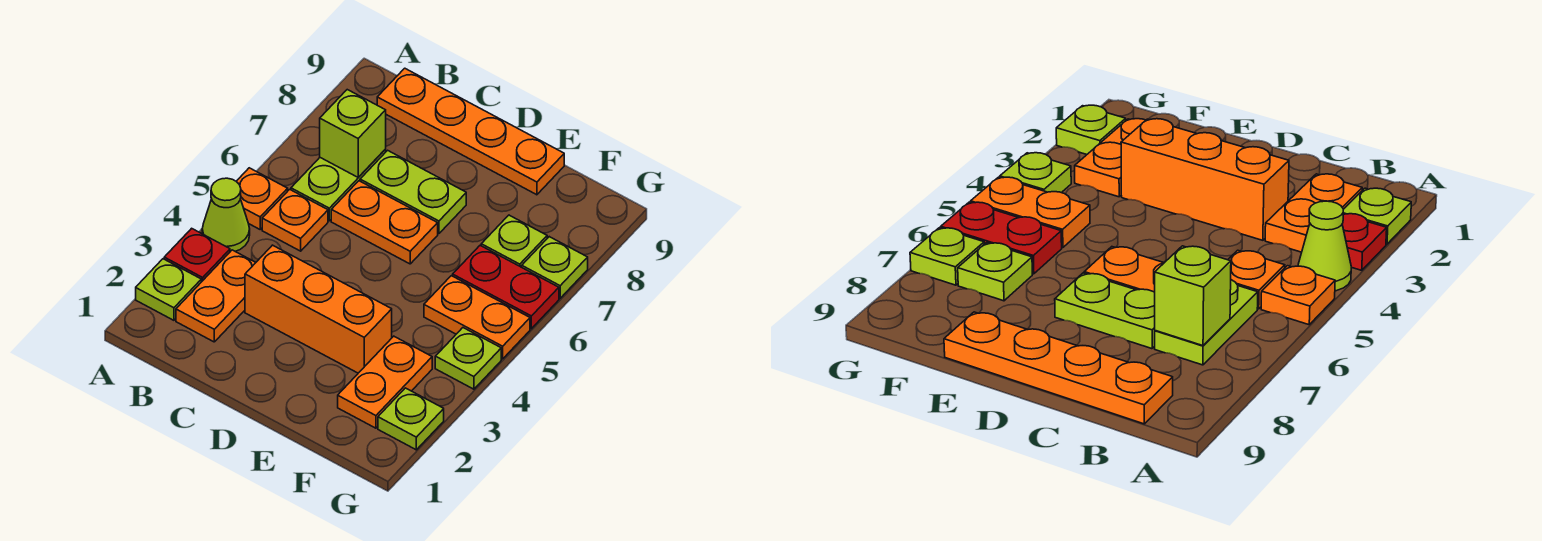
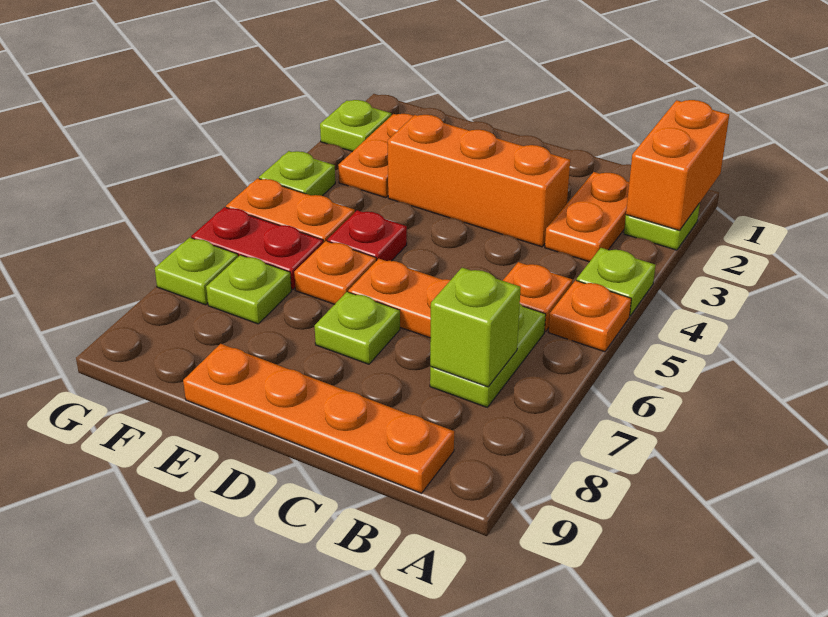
none -> orange brick A1:A2 level 2
red plate A3 level 1 -> red plate E5 level 1
lime cone A4 level 1 -> lime plate A4 level 1
lime plate C7:D7 level 1 -> lime plate D7 level 1
none -> orange plate E6 level 1

